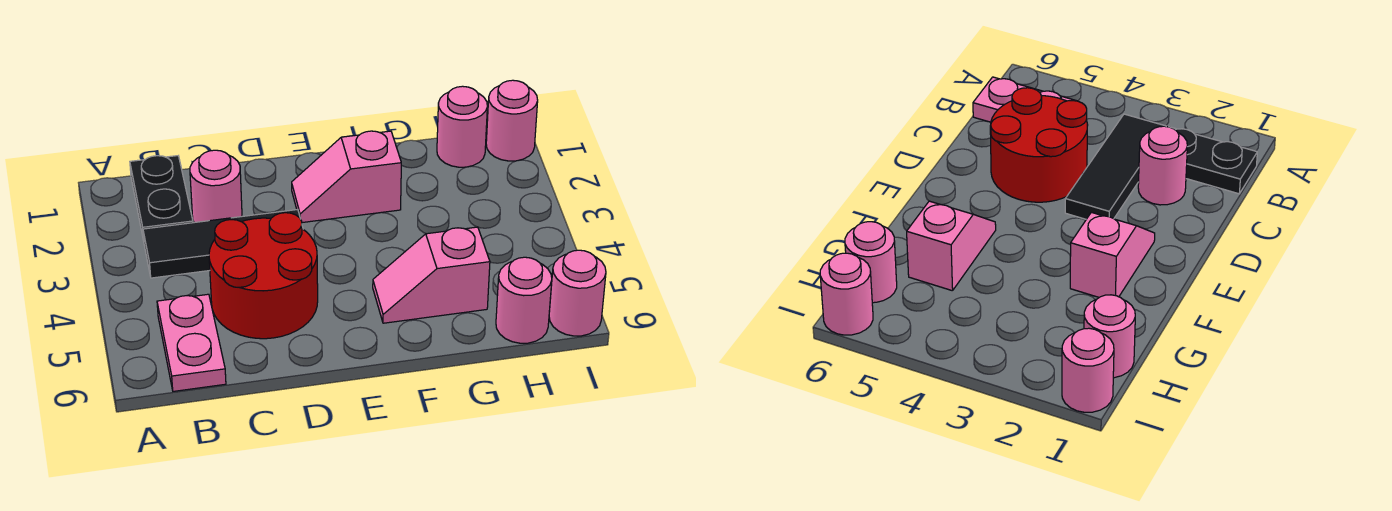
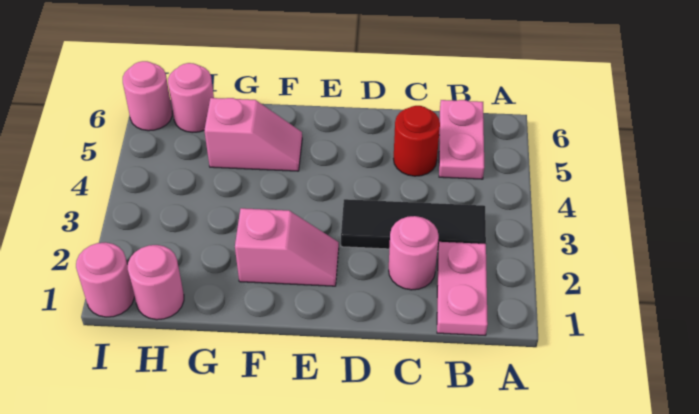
black plate B1:B2 level 1 -> pink plate B1:B2 level 1
red round brick C4:D5 level 1 -> red round brick C5 level 1

